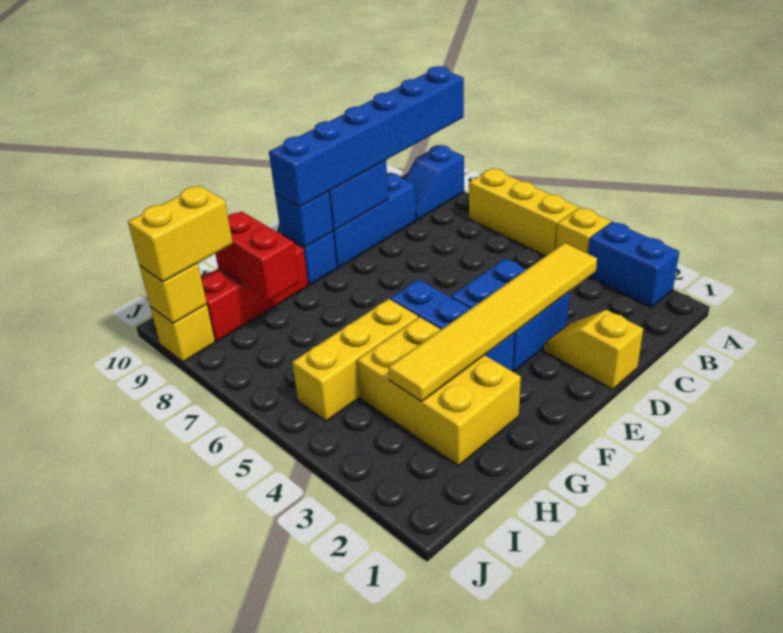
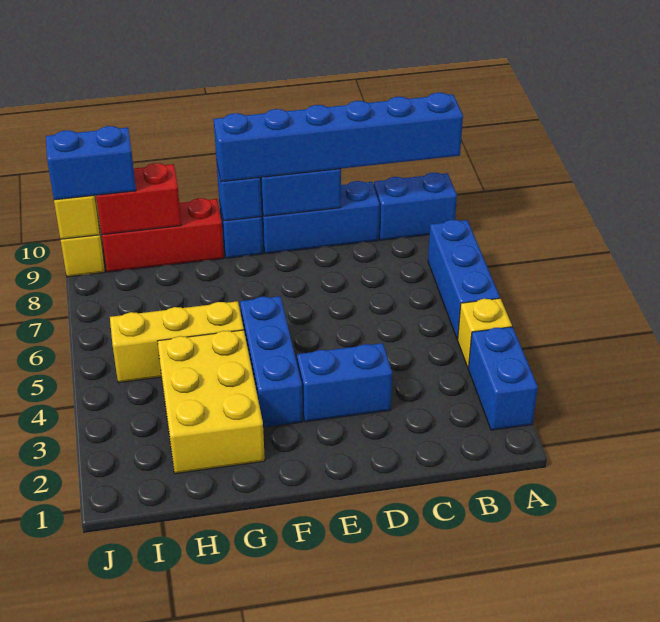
yellow brick A5:A7 level 1 -> blue brick A5:A7 level 1
blue slope A9:B9 level 1 top A -> blue brick A9:B9 level 1
yellow tile C3:H3 level 2 -> none
yellow slope D1:D2 level 1 top 1 -> none
blue brick D3:E4 level 1 -> blue brick D3:E3 level 1
red brick H8:H9 level 2 -> red brick H9:I9 level 2
yellow brick I9:J9 level 3 -> blue brick I9:J9 level 3

